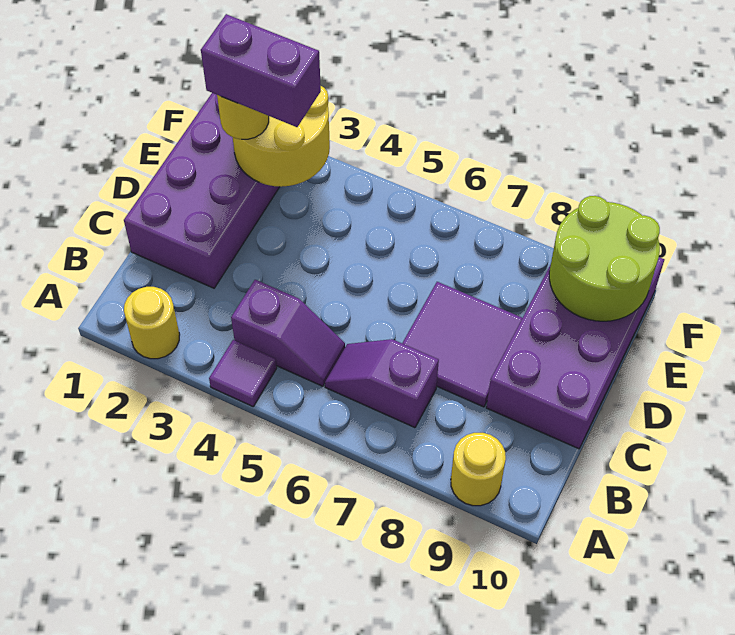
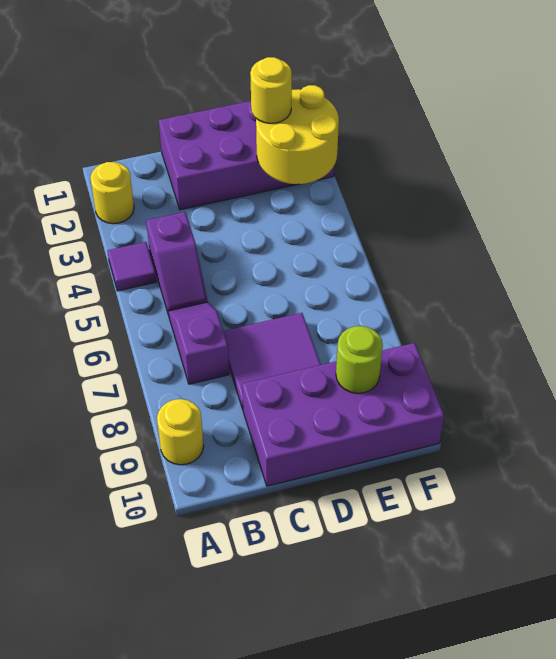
purple brick E2:E3 level 4 -> none
lime round brick E9:F10 level 2 -> lime round brick E9 level 2

